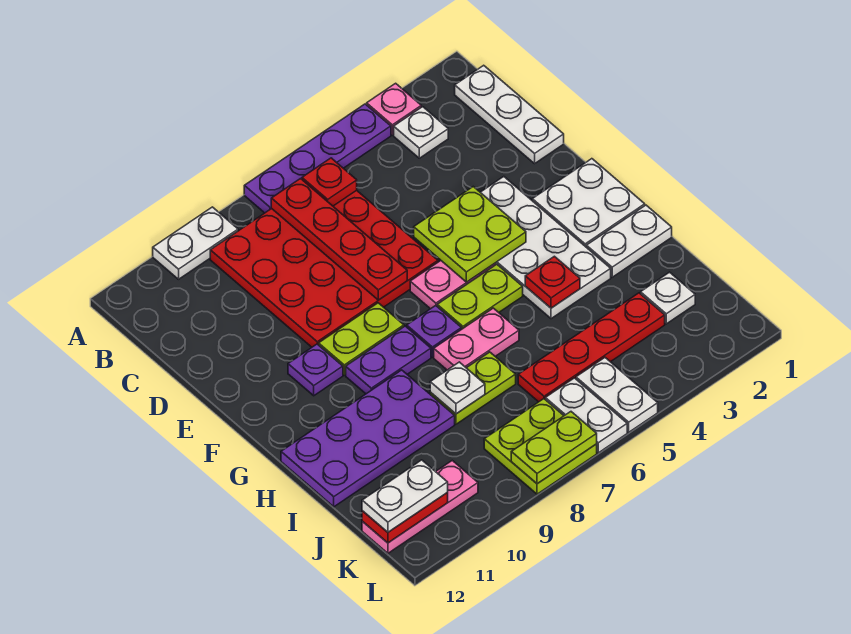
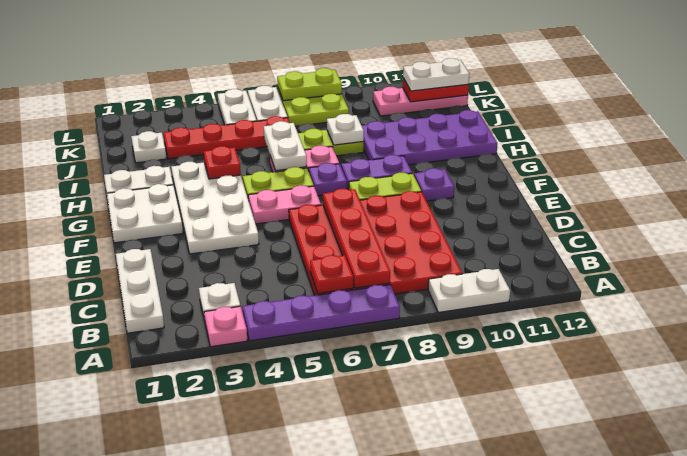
lime plate E4:F5 level 2 -> none
none -> white plate H6:I6 level 2

